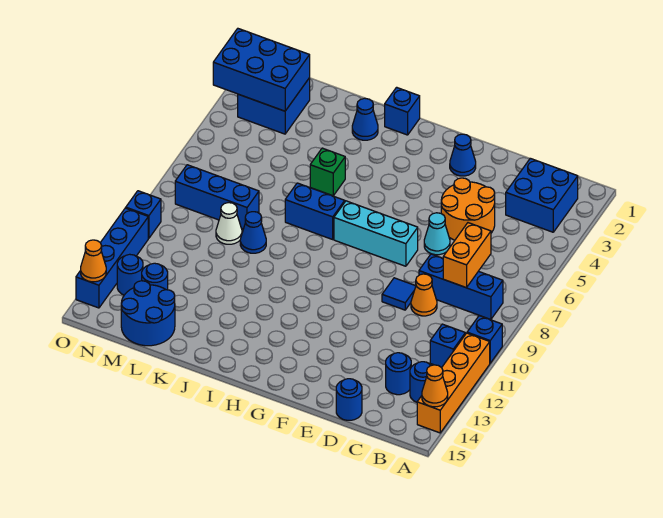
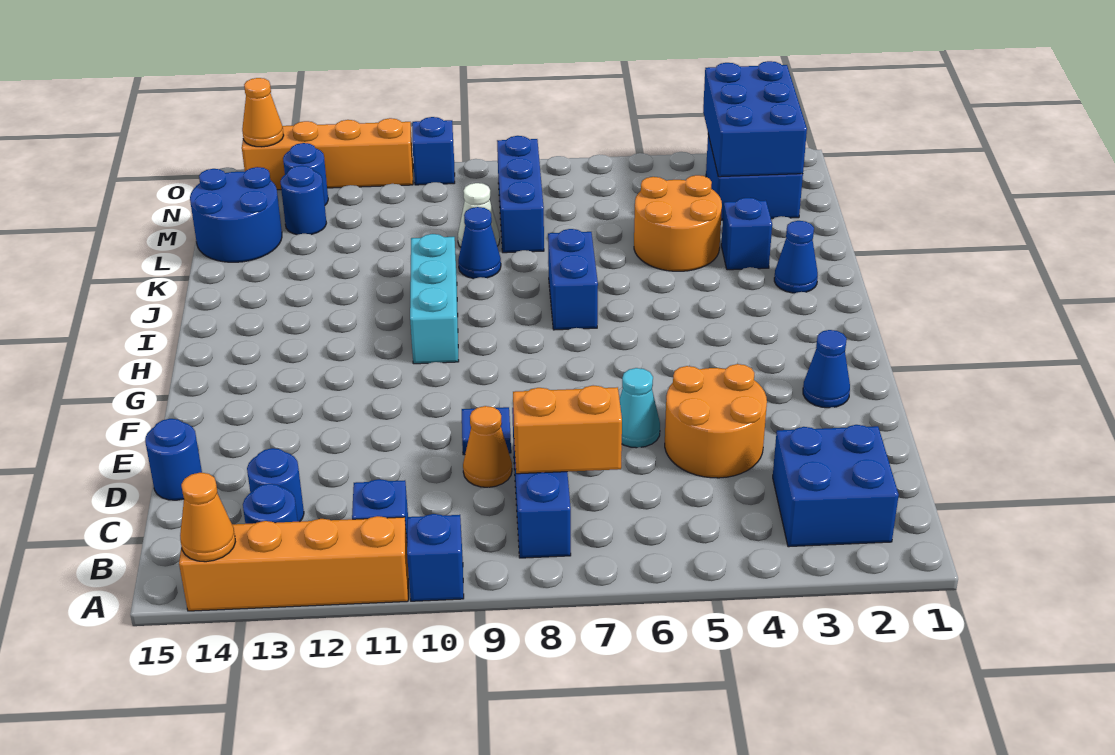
cyan brick F7:H7 level 1 -> cyan brick H10:J10 level 1
blue brick I1 level 1 -> blue brick K3 level 1
green brick J5 level 1 -> none
none -> orange round brick K4:L5 level 1
blue brick O11:O14 level 1 -> orange brick O11:O14 level 1

